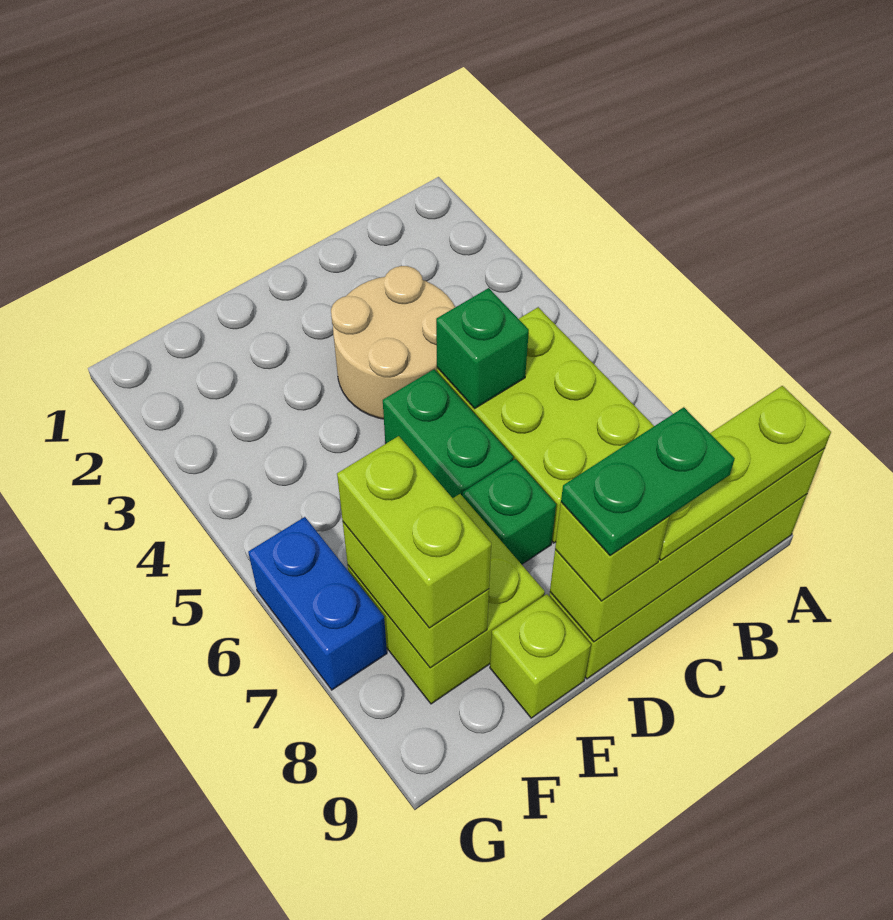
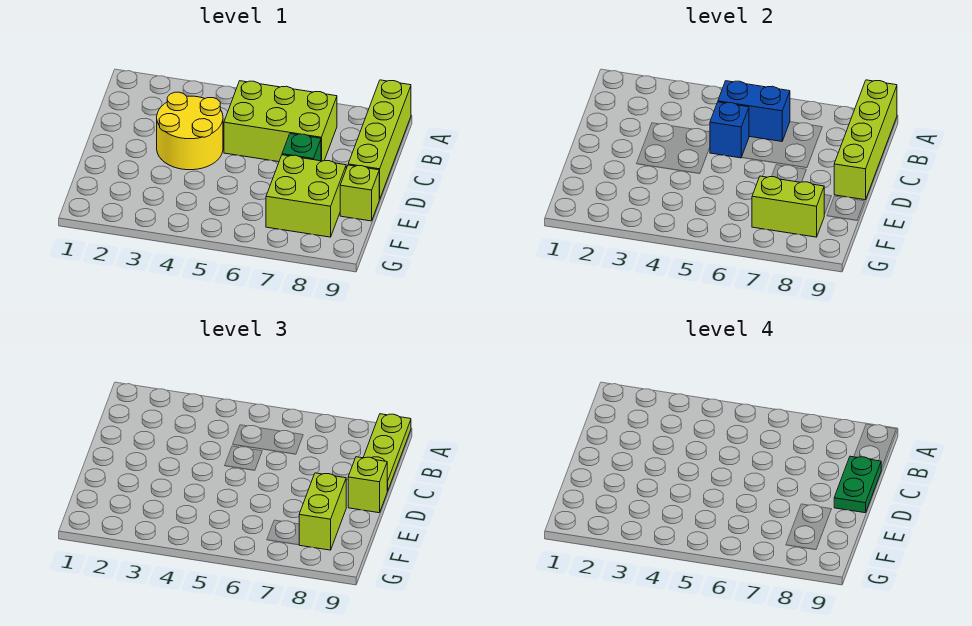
tan round brick C3:D4 level 1 -> yellow round brick C3:D4 level 1
green brick C5 level 2 -> blue brick C5 level 2
green brick D5:D6 level 1 -> none
lime brick F7:F8 level 3 -> lime brick E8:F8 level 3
blue brick G6:G7 level 1 -> blue brick B5:B6 level 2

